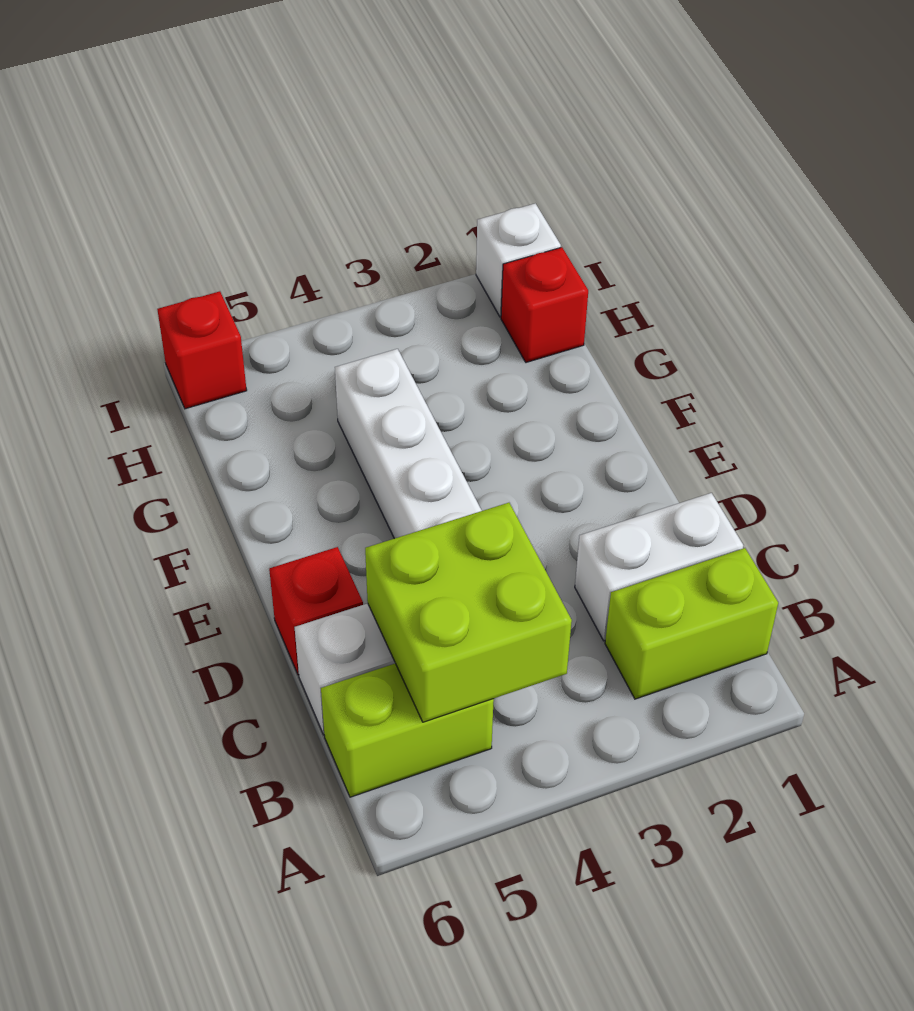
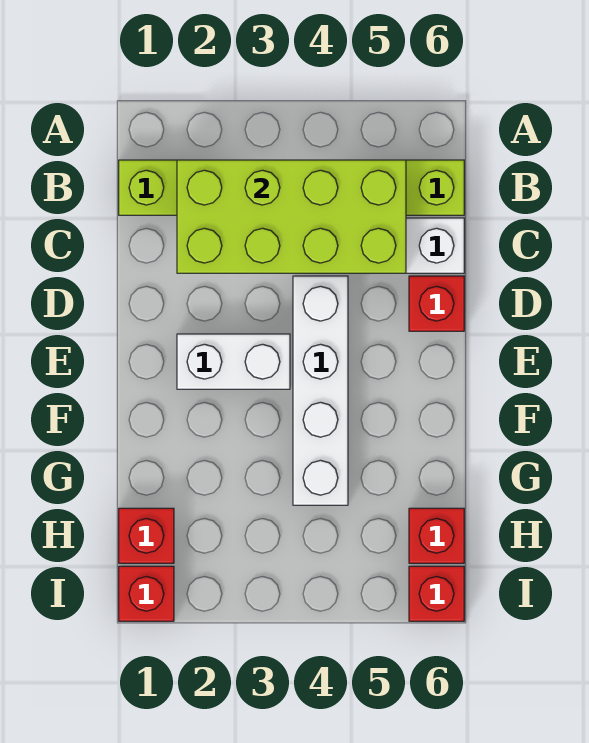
lime brick B4:C5 level 2 -> lime brick B2:C5 level 2
white brick C1:C2 level 1 -> white brick E2:E3 level 1
none -> red brick H6 level 1
white brick I1 level 1 -> red brick I1 level 1

